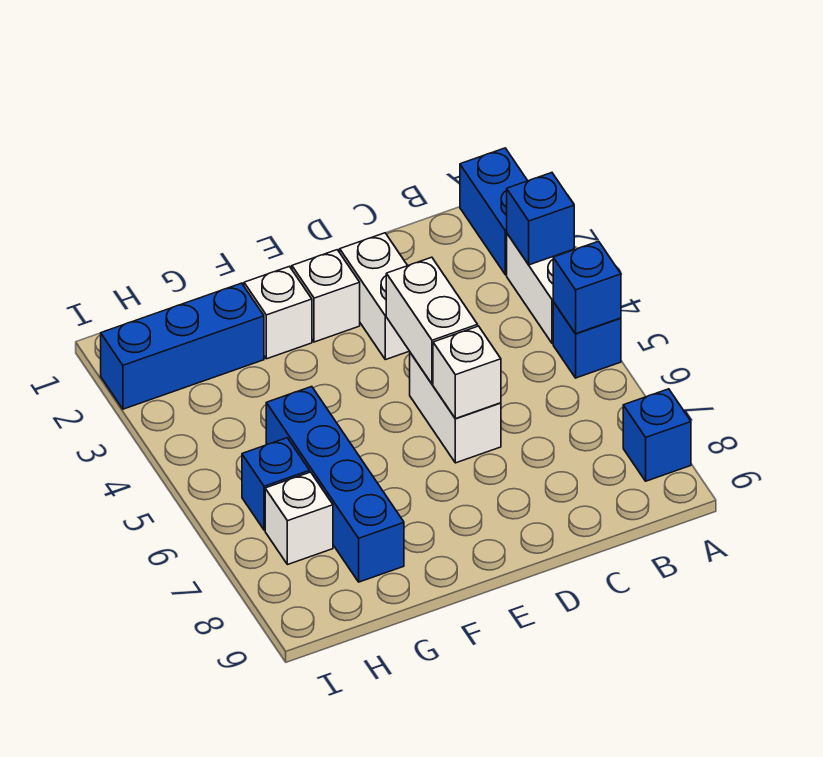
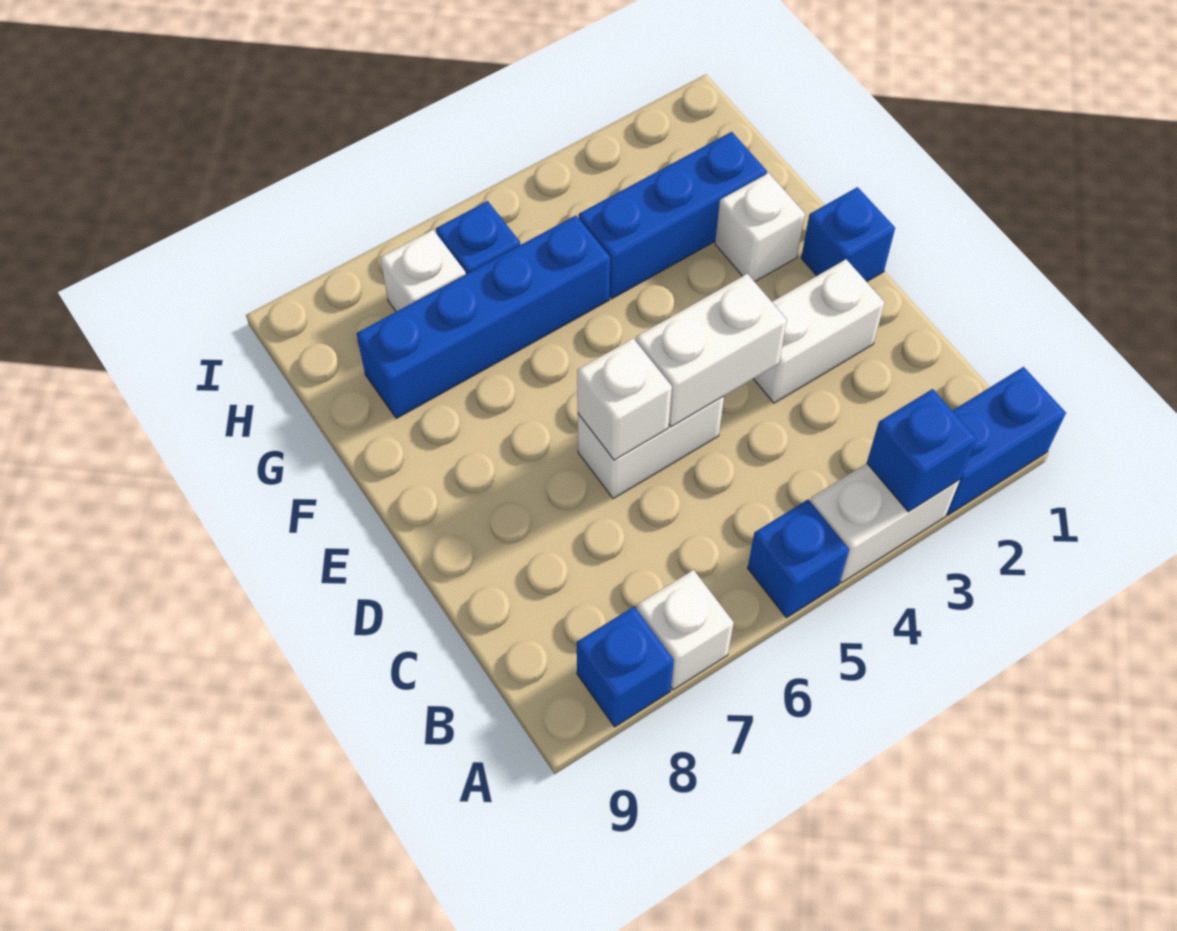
blue brick A5 level 2 -> blue brick E1 level 1
white brick E2 level 1 -> white brick A7 level 1
blue brick G2:I2 level 1 -> blue brick G2:G4 level 1

